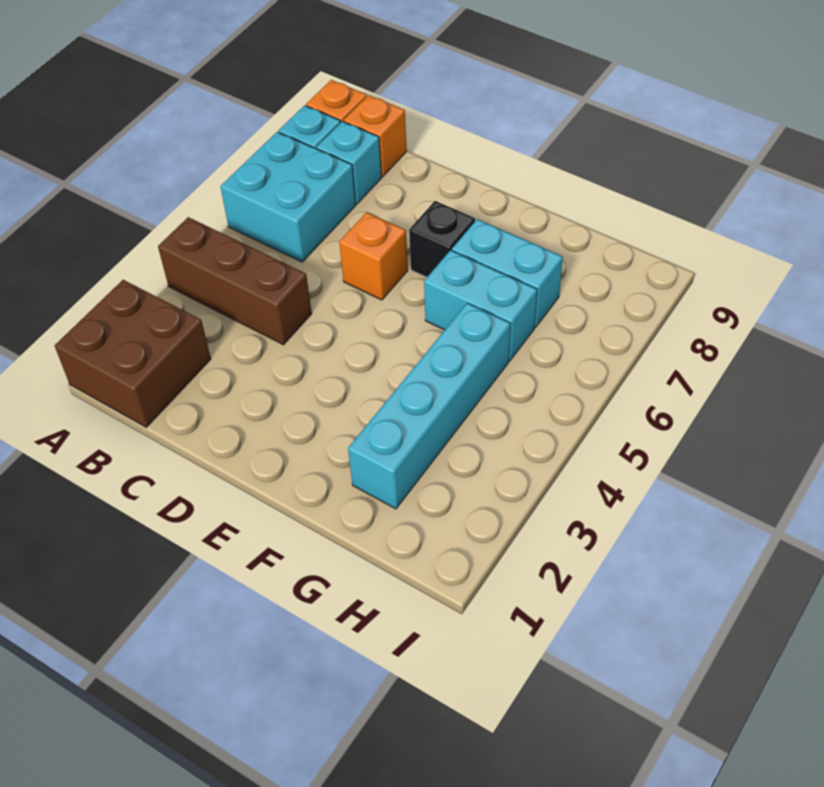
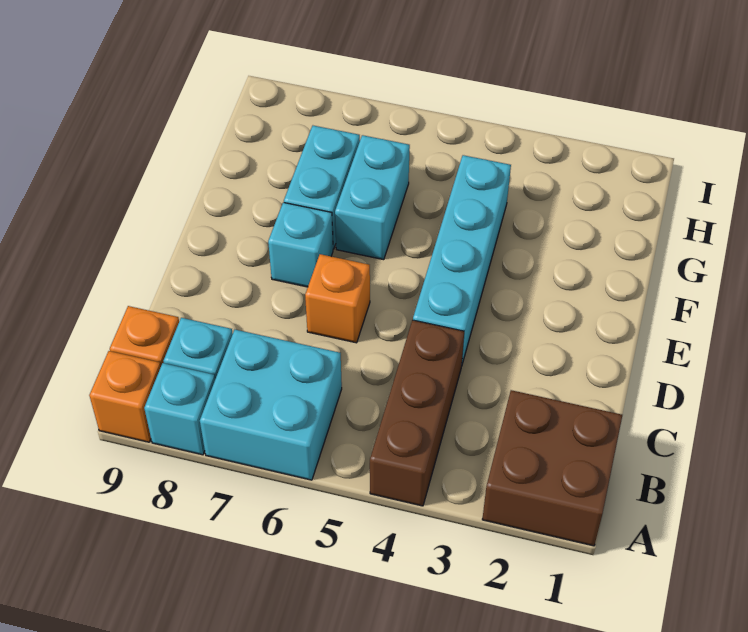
black brick E7 level 1 -> cyan brick E7 level 1
cyan brick G2:G5 level 1 -> cyan brick D4:G4 level 1

